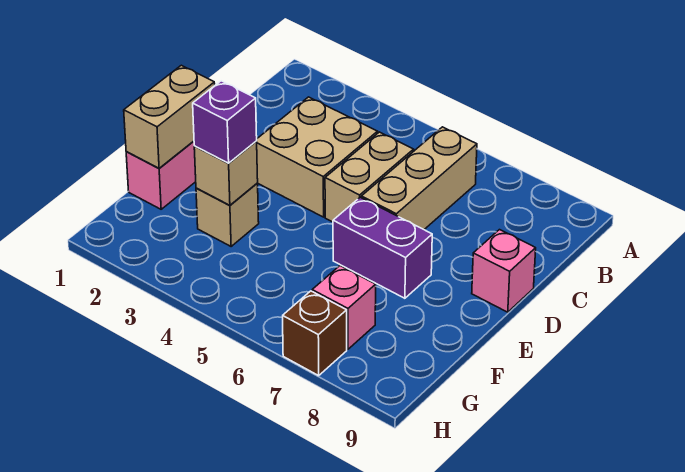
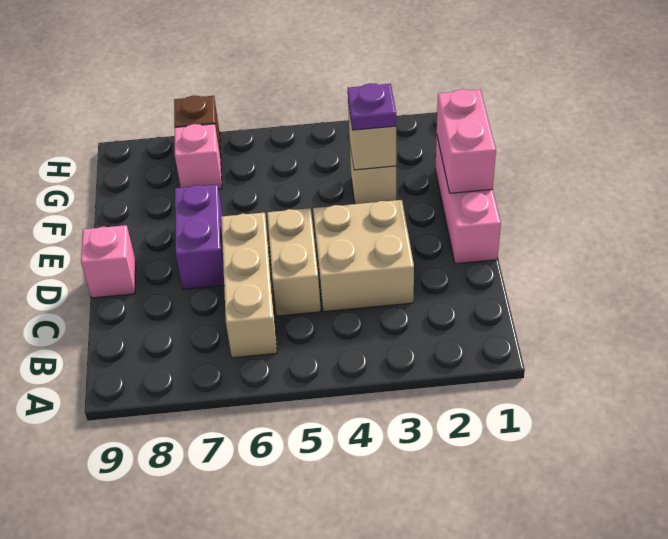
tan brick E1:F1 level 2 -> pink brick E1:F1 level 2
purple brick E6:E7 level 1 -> purple brick D7:E7 level 1
purple brick F3 level 3 -> purple plate F3 level 3

